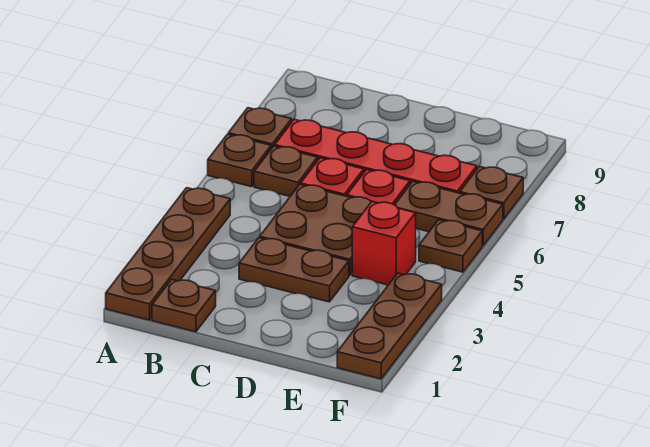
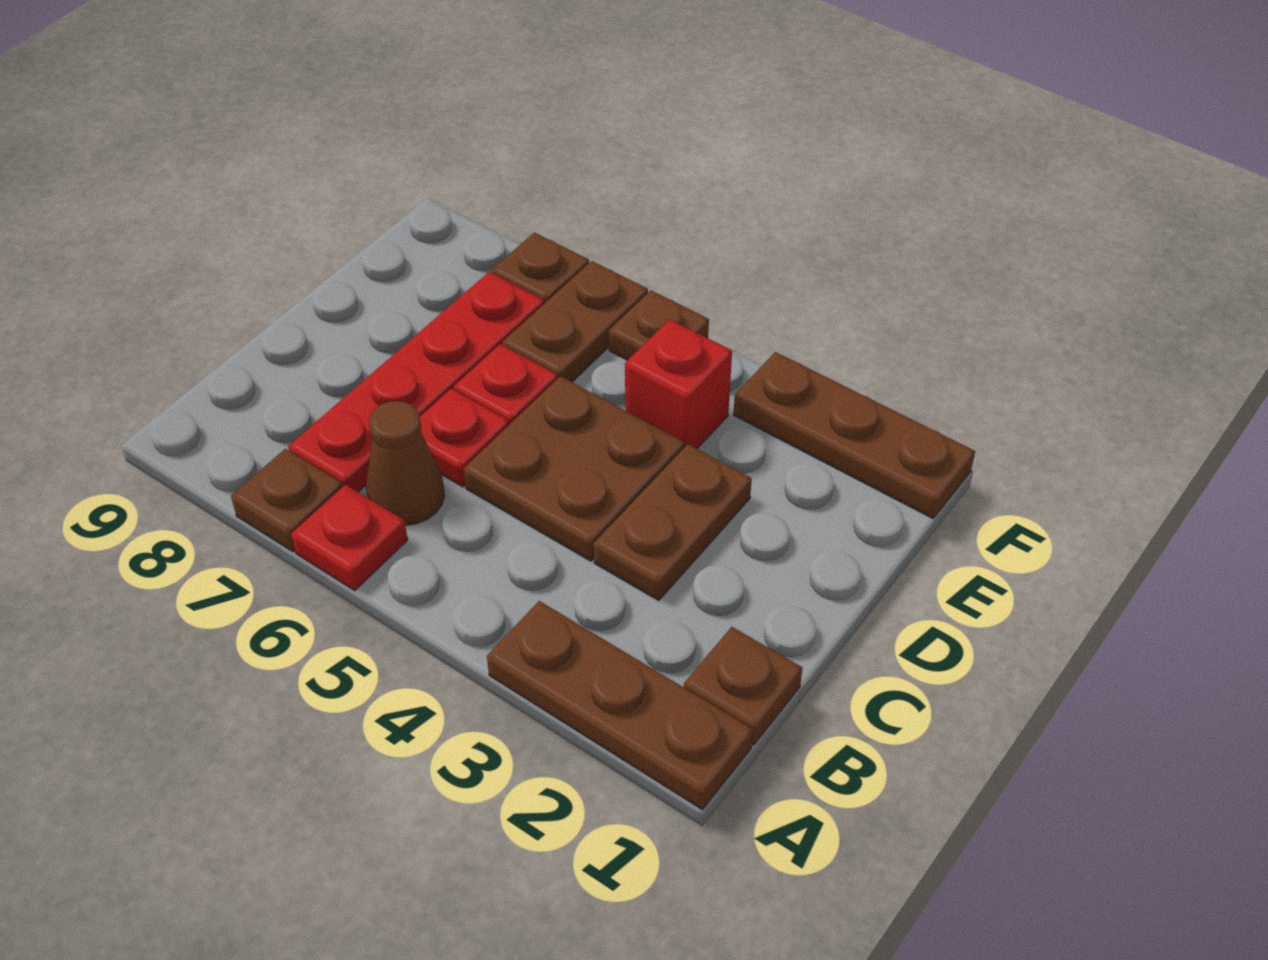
brown plate A1:A4 level 1 -> brown plate A1:A3 level 1
brown plate A6 level 1 -> red plate A6 level 1
brown plate B6 level 1 -> brown cone B6 level 1

